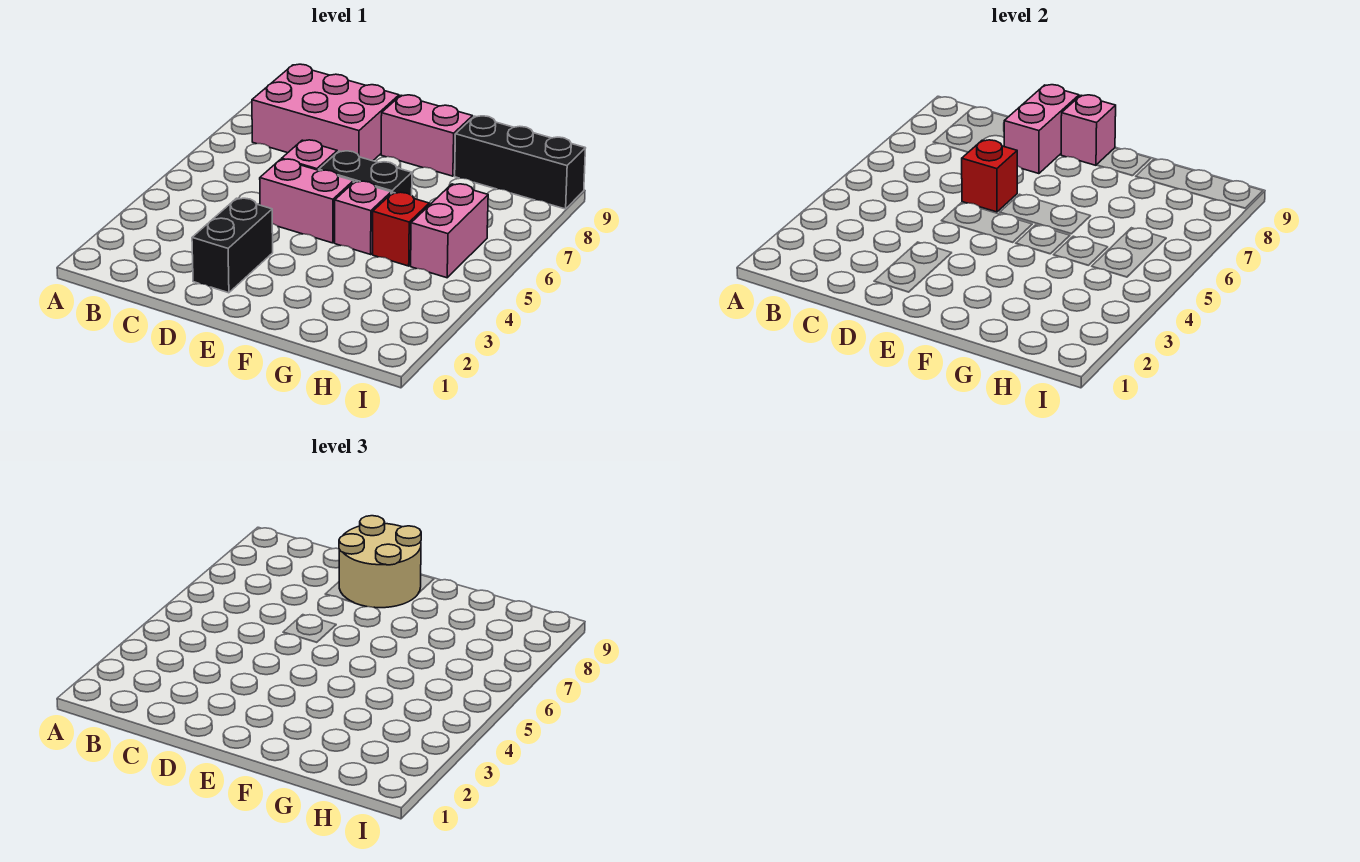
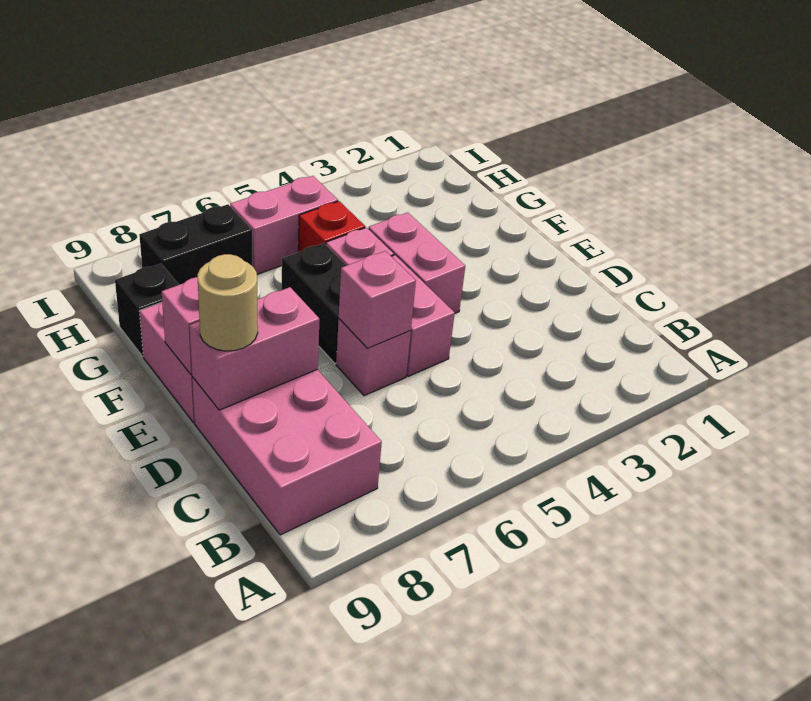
black brick D2:D3 level 1 -> black brick H7:H8 level 1
red brick D6 level 2 -> pink brick D6 level 2
tan round brick D8:E9 level 3 -> tan round brick D9 level 3
none -> pink brick E4:F4 level 1
black brick G9:I9 level 1 -> black brick G9 level 1

